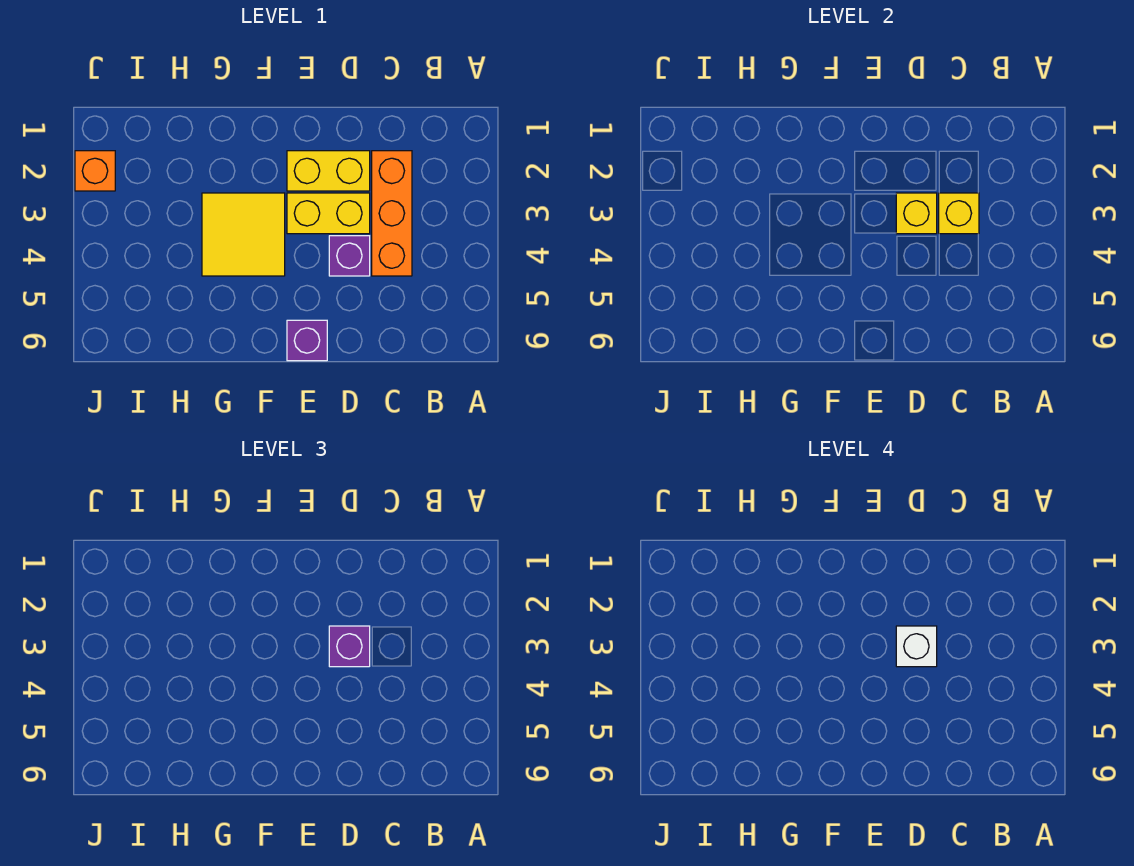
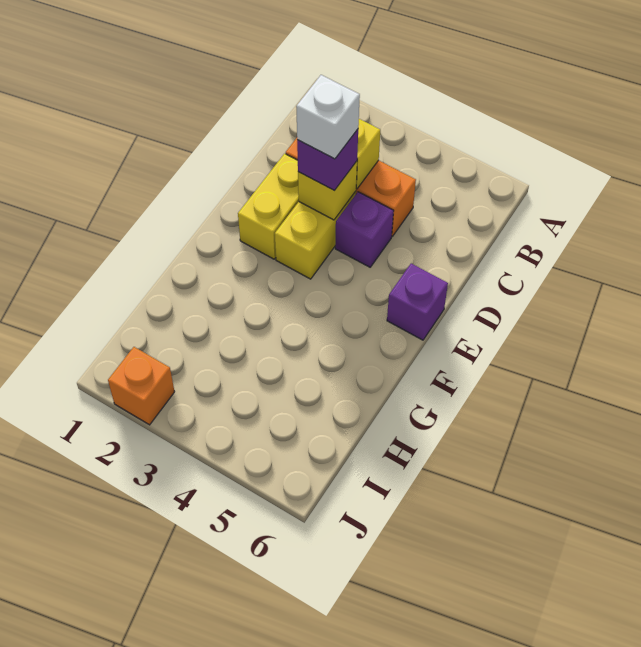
yellow tile F3:G4 level 1 -> none

